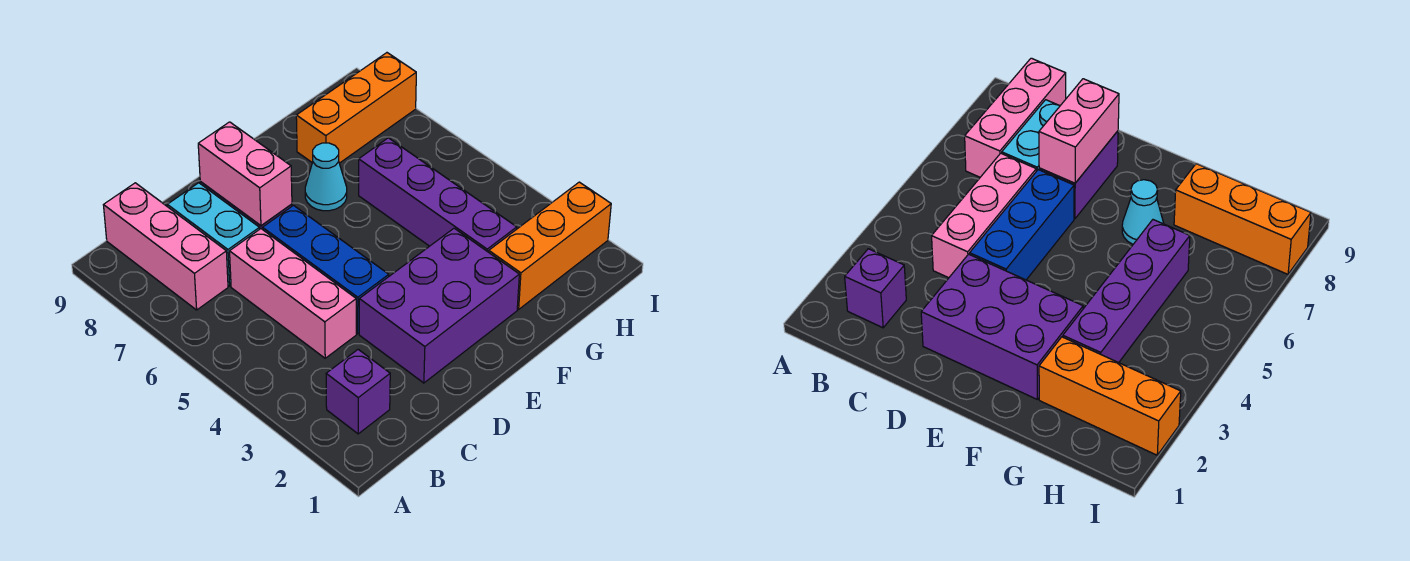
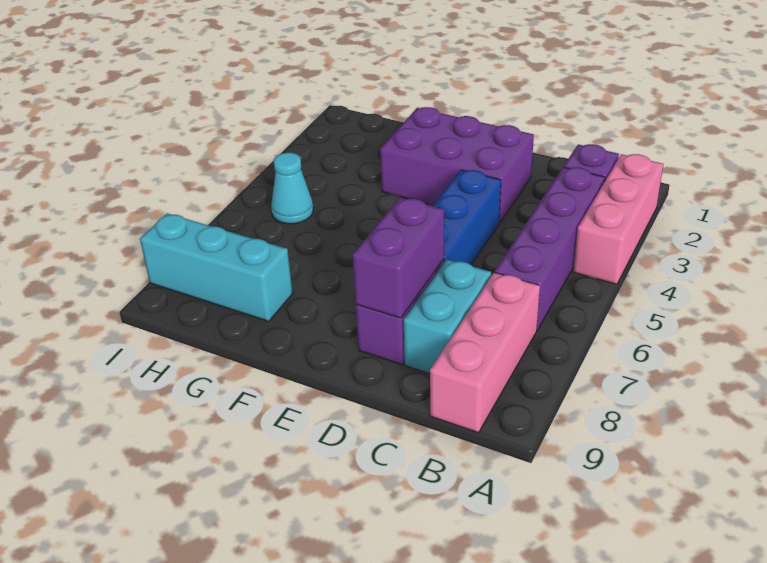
pink brick C4:C6 level 1 -> pink brick A2:A4 level 1
pink brick D7:D8 level 2 -> purple brick D7:D8 level 2
cyan cone F7 level 1 -> cyan cone H5 level 1
orange brick G2:I2 level 1 -> none
purple brick G3:G6 level 1 -> purple brick B3:B6 level 1
orange brick G8:I8 level 1 -> cyan brick G8:I8 level 1

